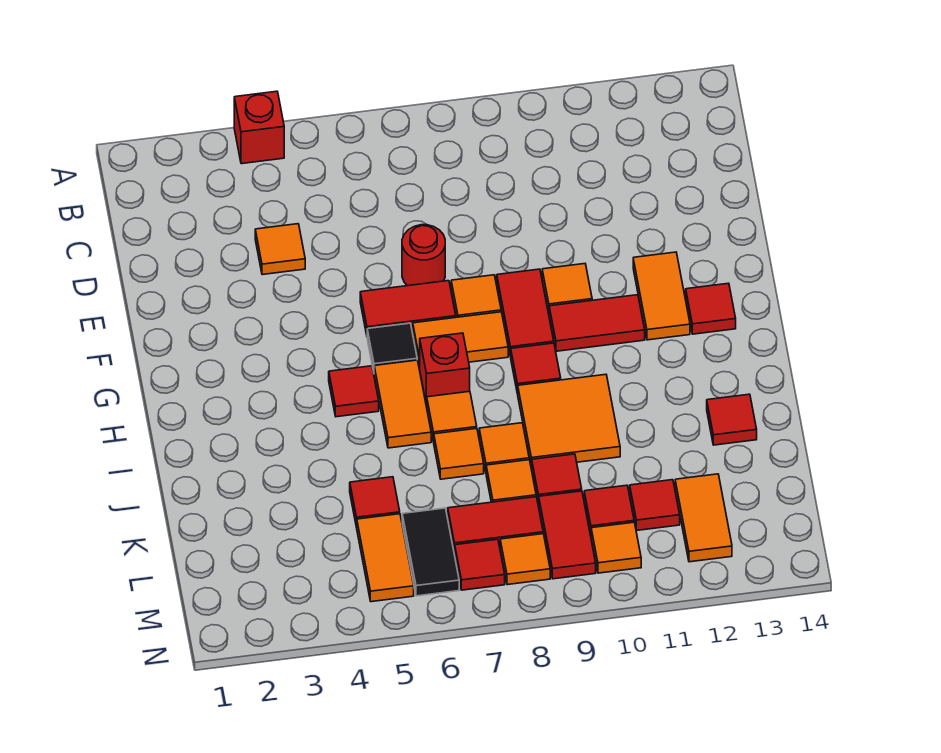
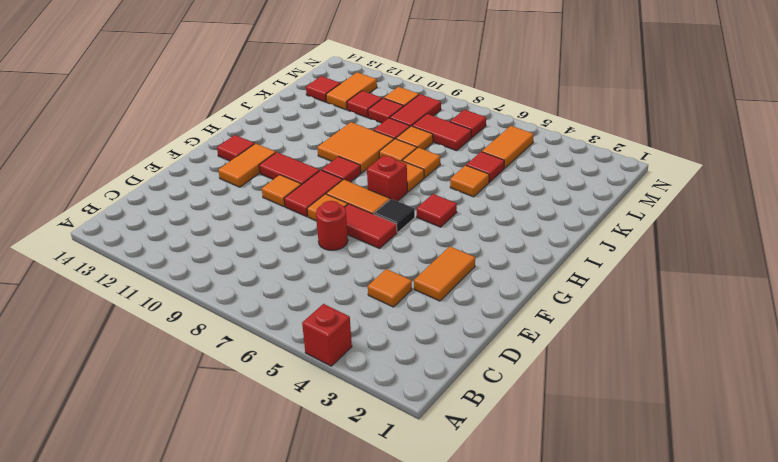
orange tile H6:I6 level 1 -> orange tile E3:F3 level 1
red tile J13 level 1 -> red tile L13 level 1
black tile L6:M6 level 1 -> none
orange tile M8 level 1 -> orange tile J5 level 1

